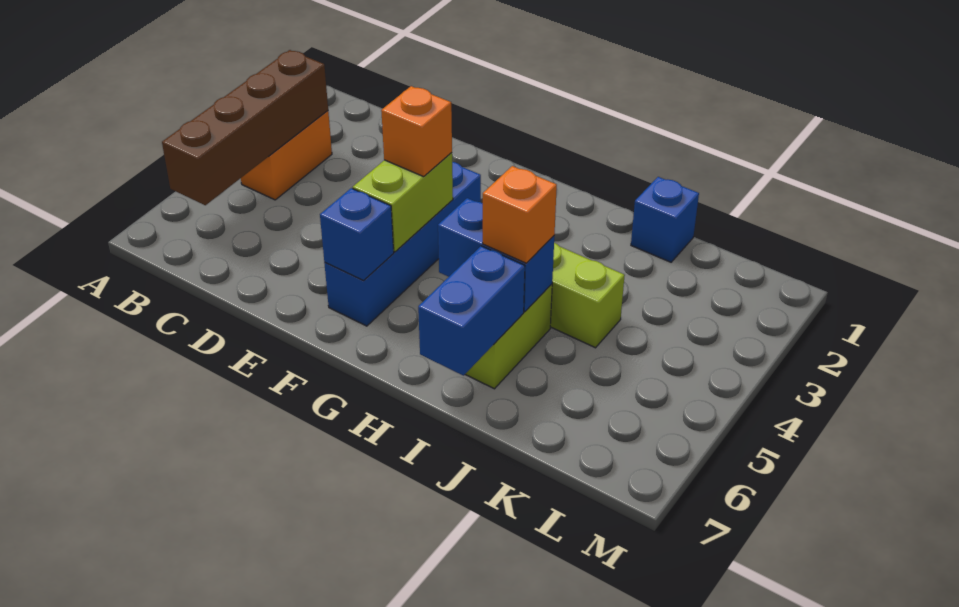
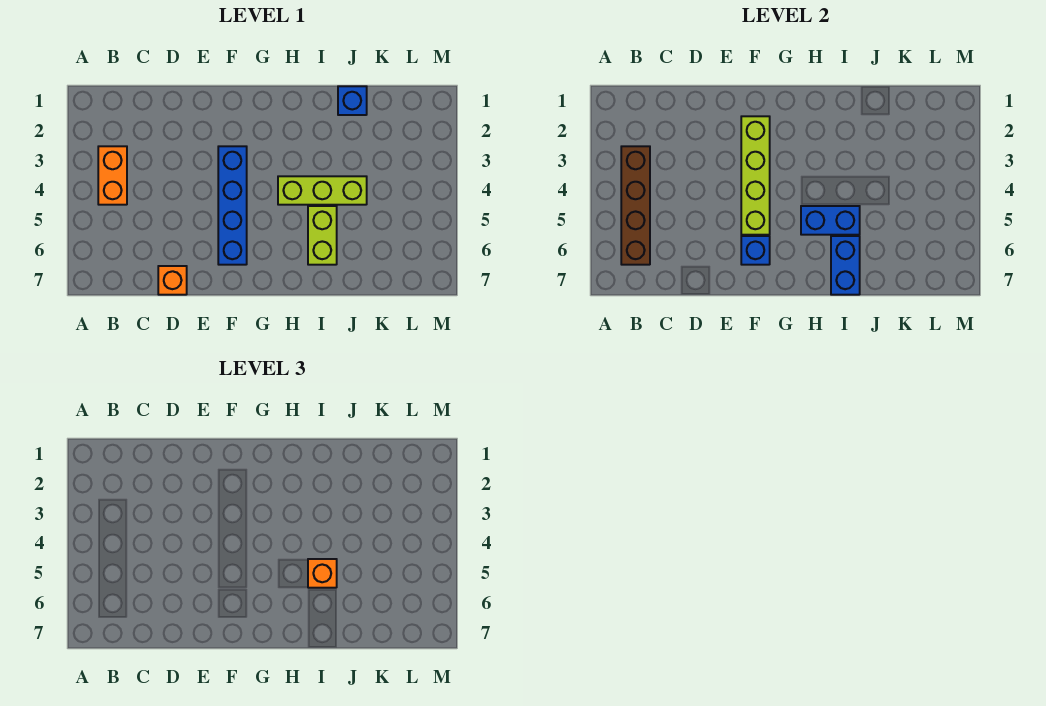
lime brick F4:F5 level 2 -> lime brick F2:F5 level 2
orange brick F4 level 3 -> orange brick D7 level 1

